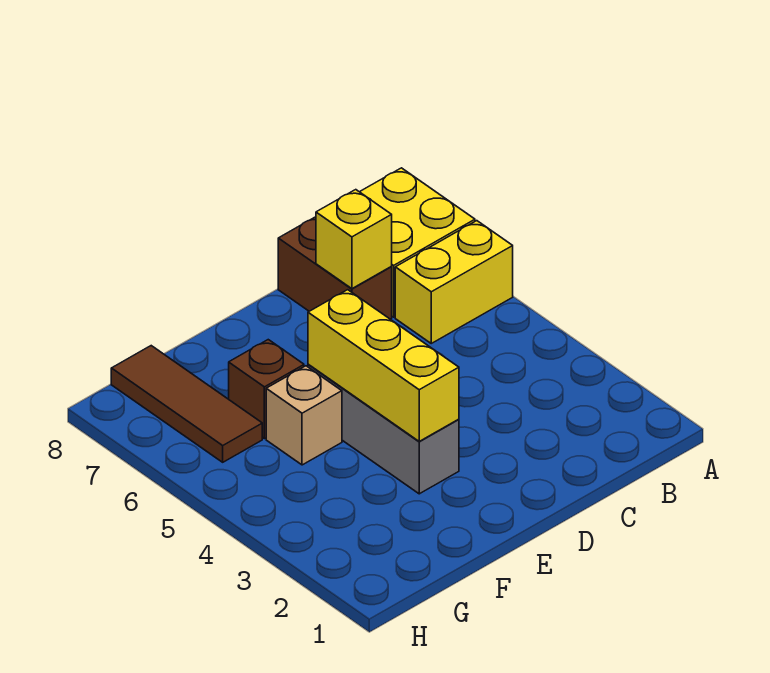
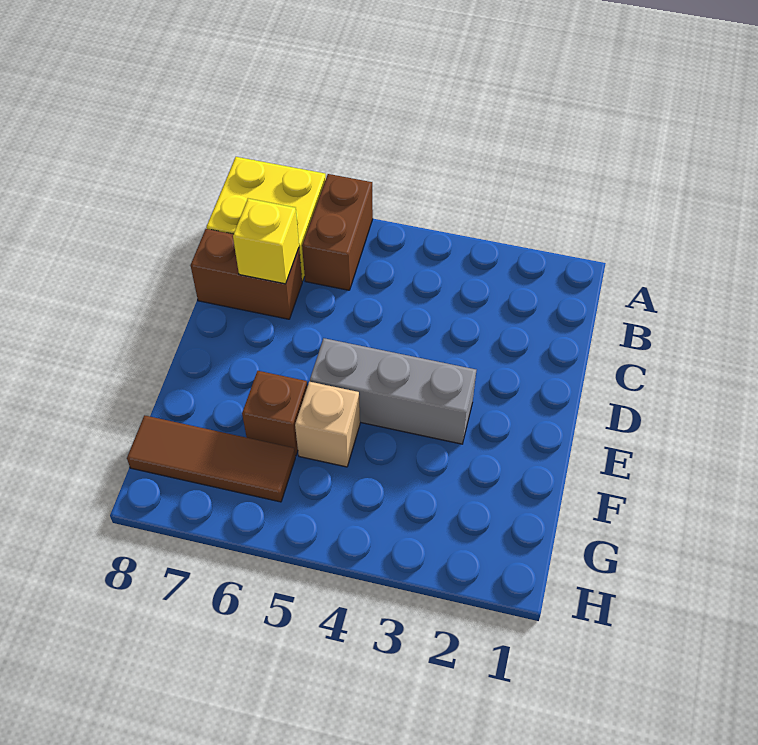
yellow brick A6:B6 level 1 -> brown brick A6:B6 level 1
yellow brick E3:E5 level 2 -> none

